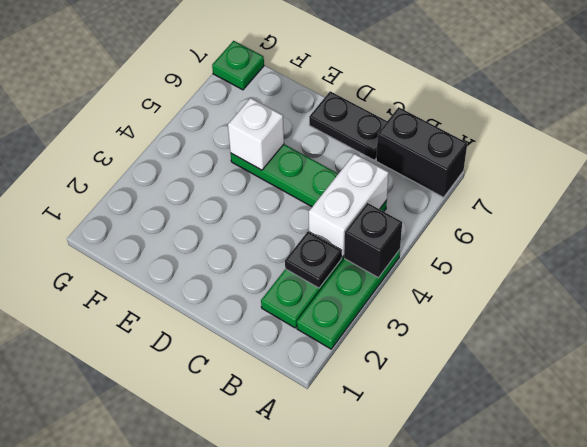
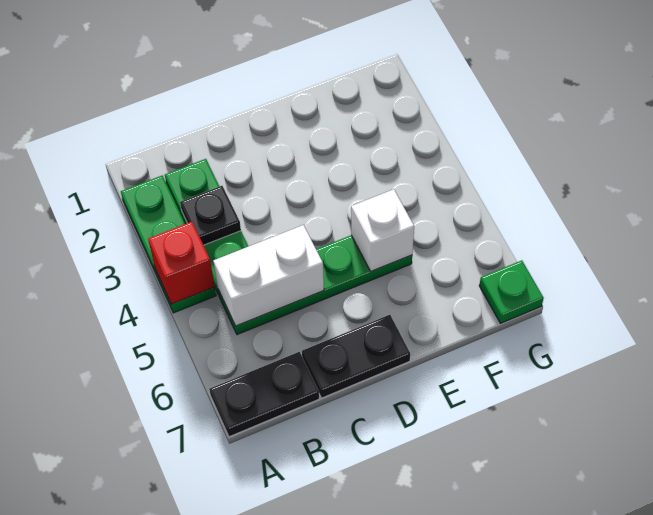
black brick A4 level 2 -> red brick A4 level 2
black brick A7:B7 level 1 -> black plate A7:B7 level 1
white brick B4:B5 level 2 -> white brick B5:C5 level 2

